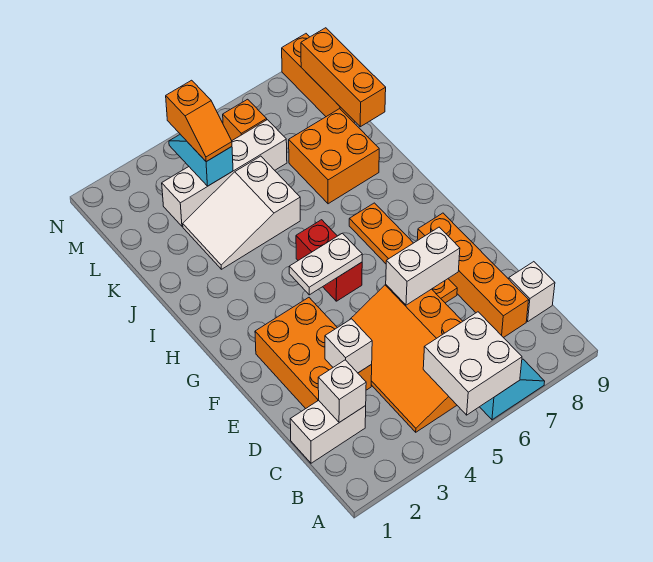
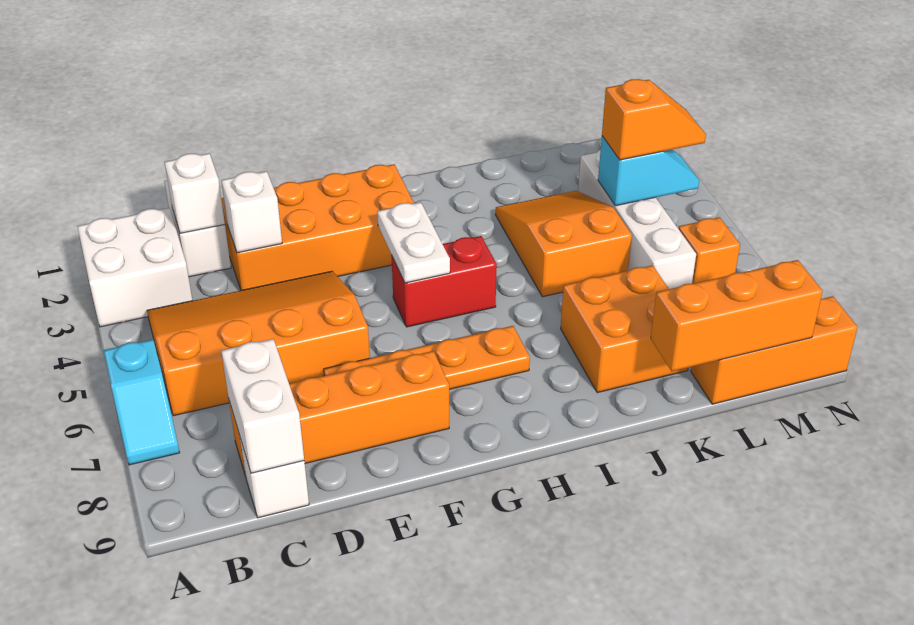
white brick A5:B6 level 2 -> white brick A2:B3 level 1
orange brick D2:F3 level 1 -> orange brick D2:G3 level 1
white brick E6:E7 level 2 -> white brick C8:C9 level 2
white slope J3:K5 level 1 top 5 -> orange slope J3:K5 level 1 top 5
orange slope L4:M4 level 3 top M -> orange slope L4:M4 level 3 top L

